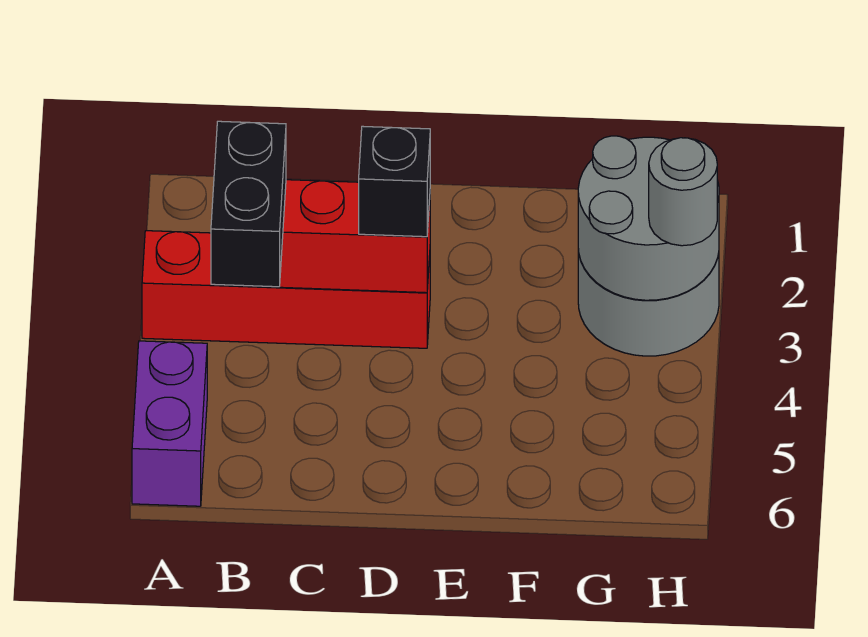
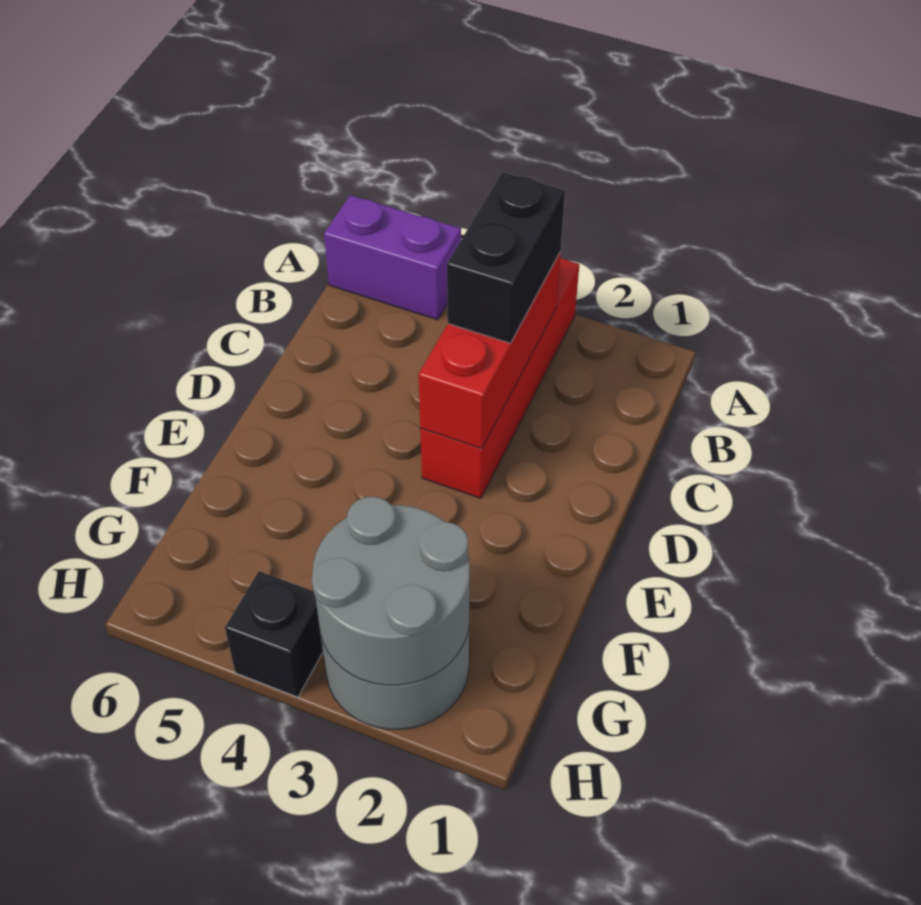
black brick B3:B4 level 3 -> black brick B3:C3 level 3
black brick D3 level 3 -> black brick H4 level 1
grey round brick H3 level 3 -> none

